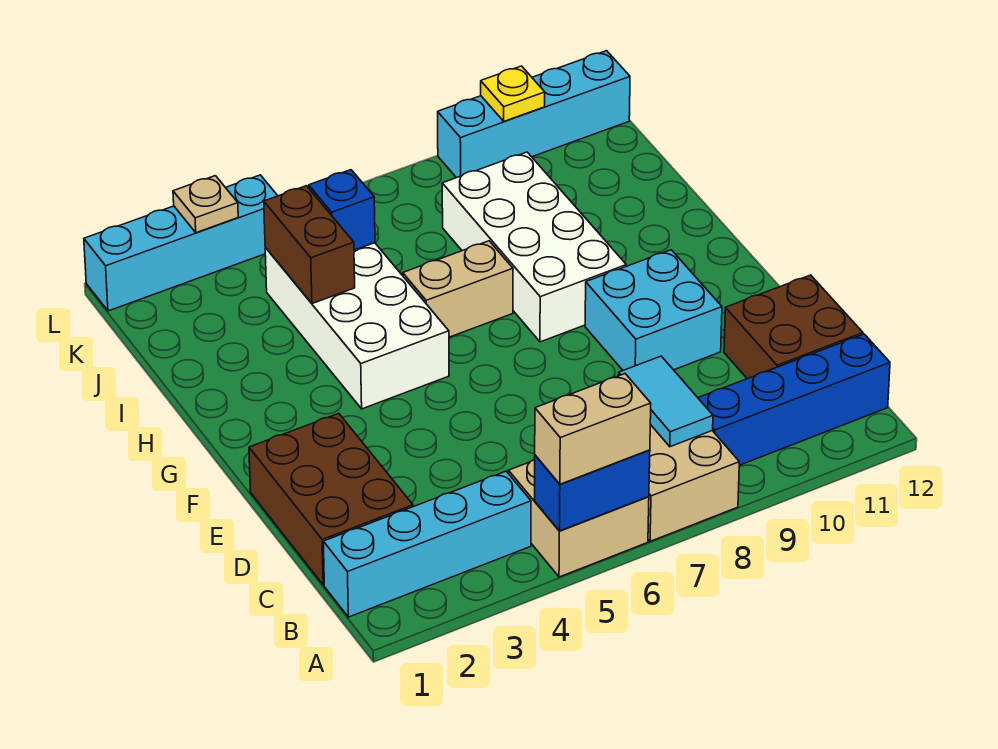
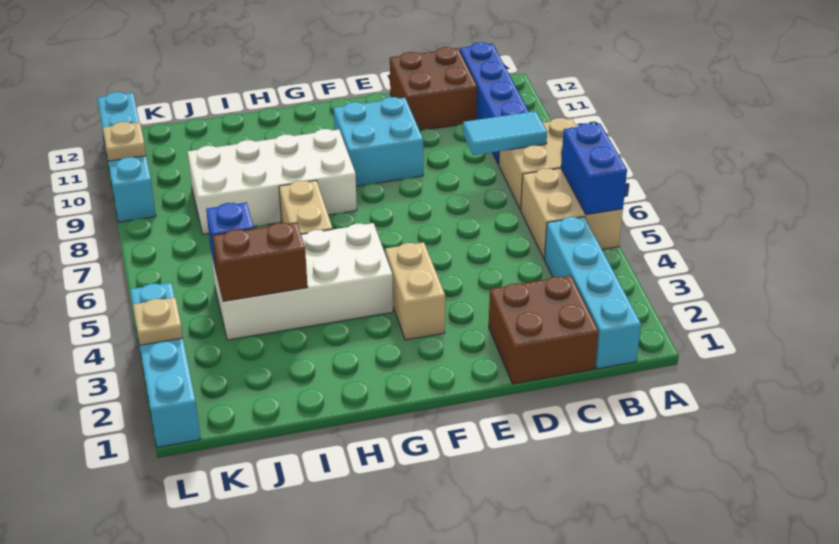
tan brick A5:A6 level 3 -> tan brick F3:F4 level 1
brown brick C1:E2 level 1 -> brown brick C1:D2 level 1
yellow plate L10 level 2 -> tan plate L10 level 2

